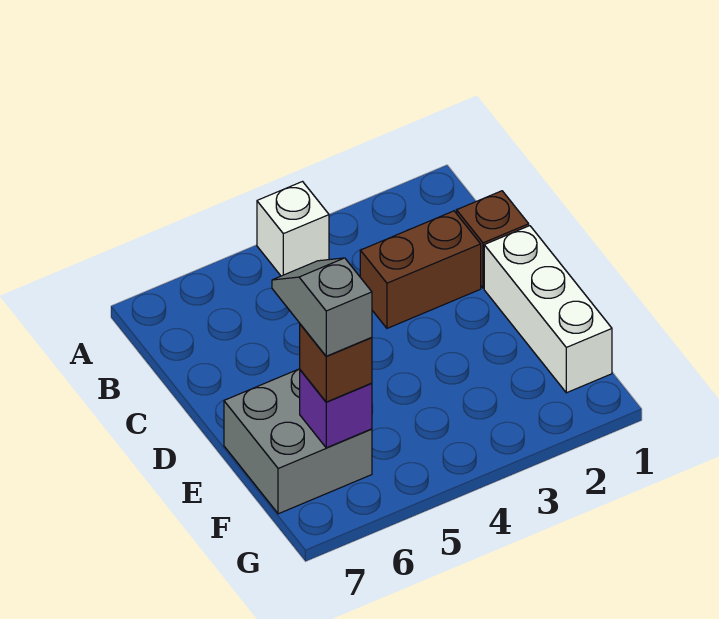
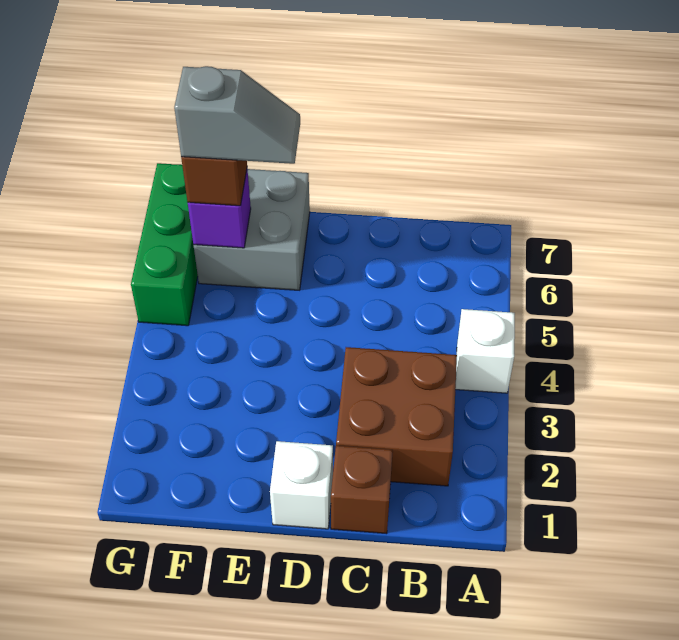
brown brick C2:C3 level 1 -> brown brick B2:C3 level 1
white brick D1:F1 level 1 -> white brick D1 level 1
none -> green brick G5:G7 level 1

